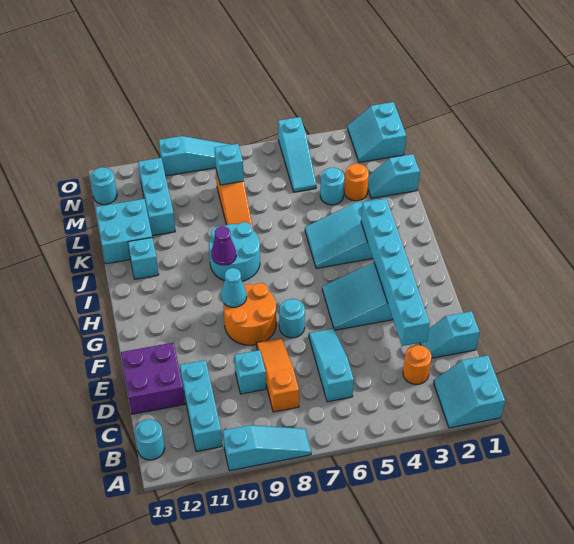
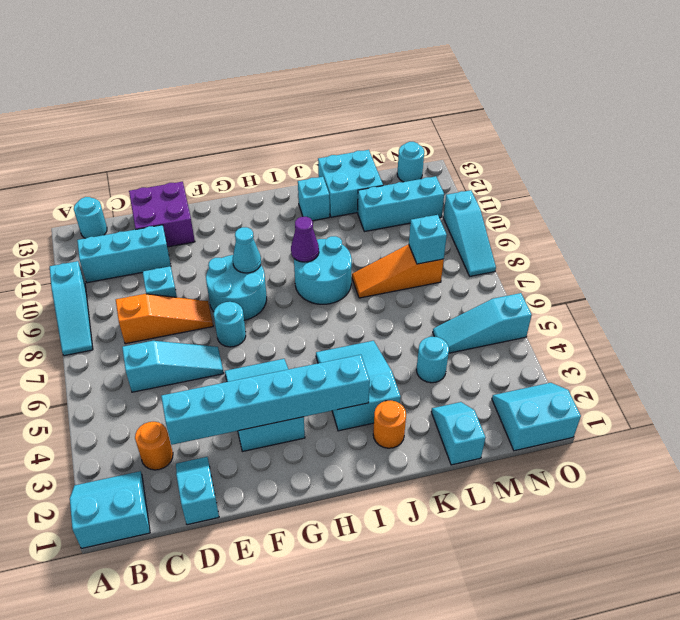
orange round brick F8:G9 level 1 -> cyan round brick F8:G9 level 1
orange round brick L3 level 1 -> orange round brick J2 level 1

